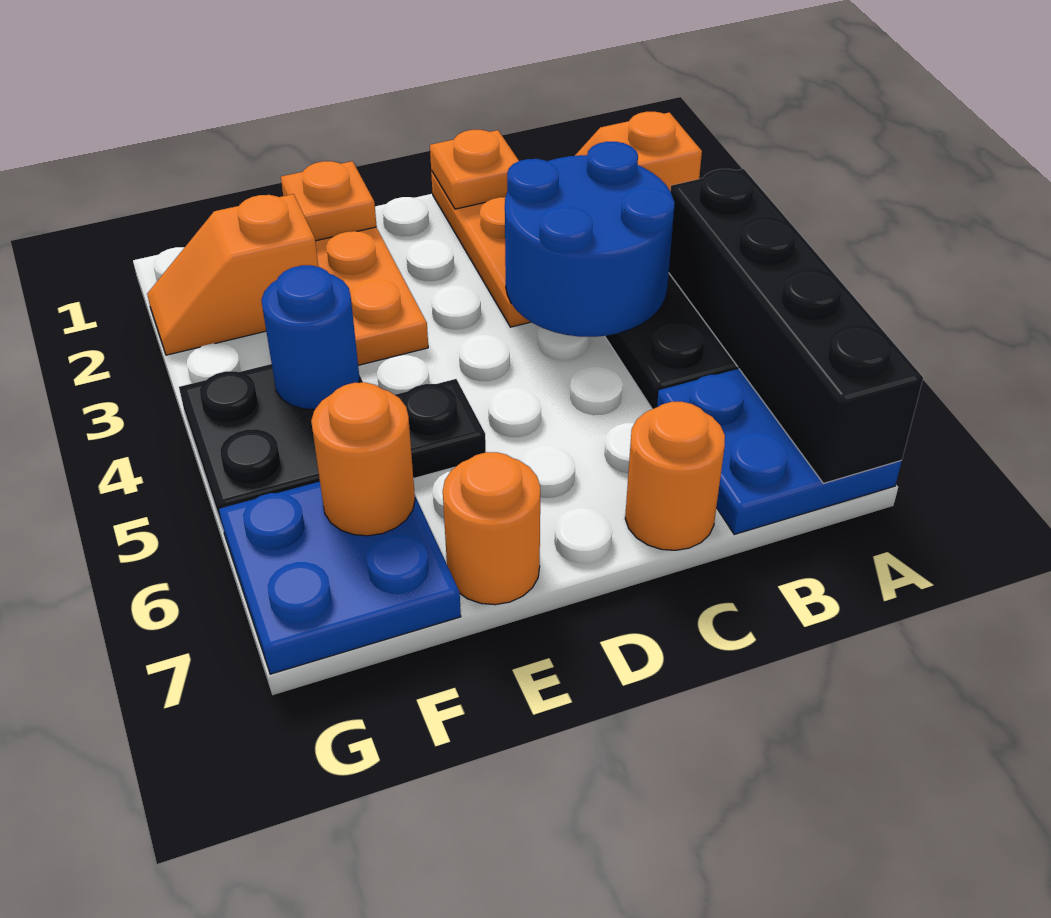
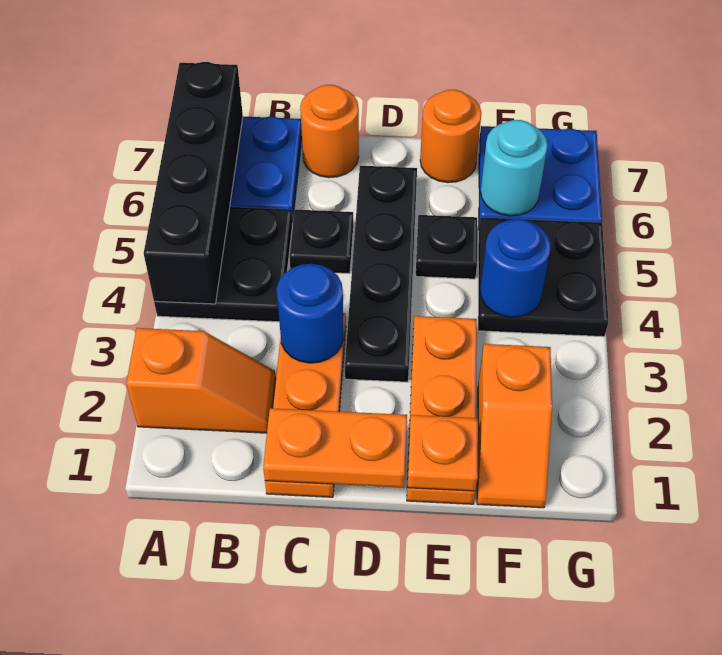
blue round brick B3:C4 level 2 -> blue round brick C3 level 2
orange plate C1 level 2 -> orange plate C1:D1 level 2
none -> black plate C5 level 1
none -> black plate D3:D6 level 1
orange slope F2:G2 level 1 top F -> orange slope F1:F2 level 1 top 2
orange round brick F6 level 2 -> cyan round brick F6 level 2

